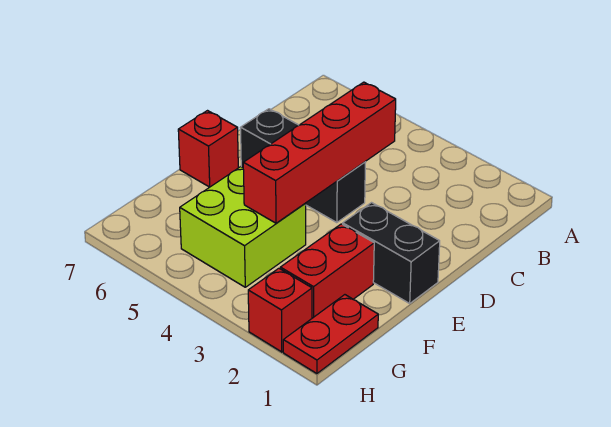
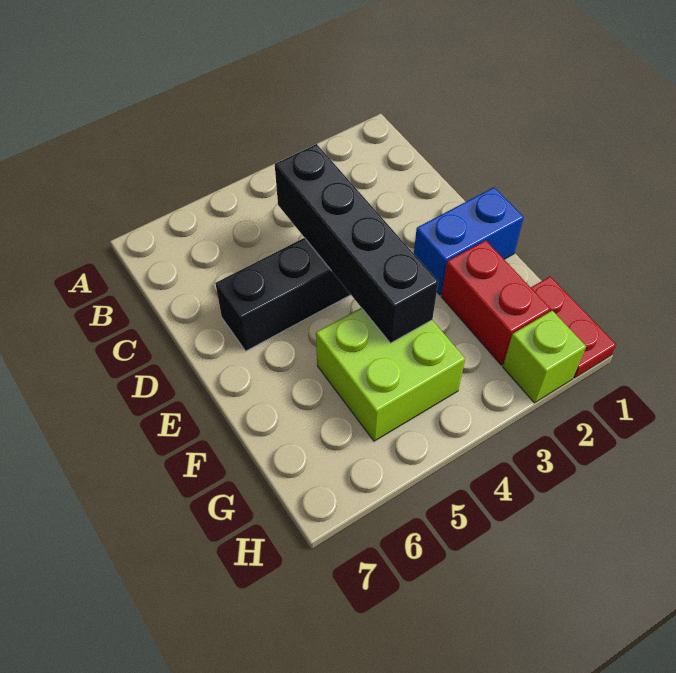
red brick C4:F4 level 2 -> black brick C4:F4 level 2
black brick E1:E2 level 1 -> blue brick E1:E2 level 1
red brick E7 level 1 -> none
red brick H2 level 1 -> lime brick H2 level 1

